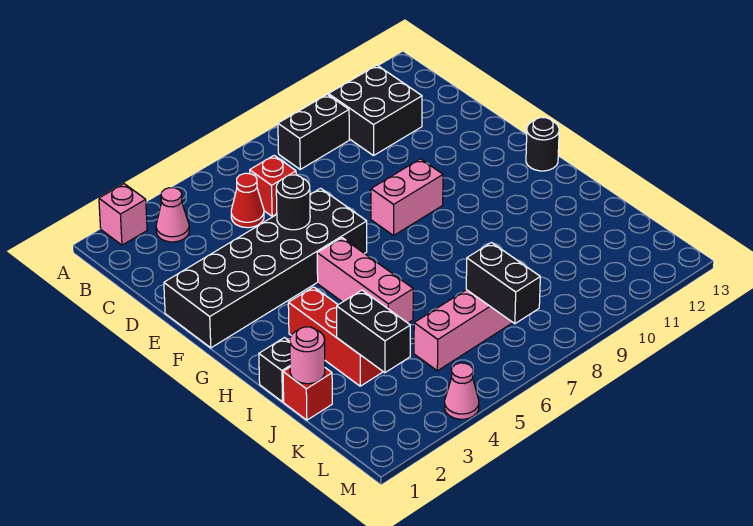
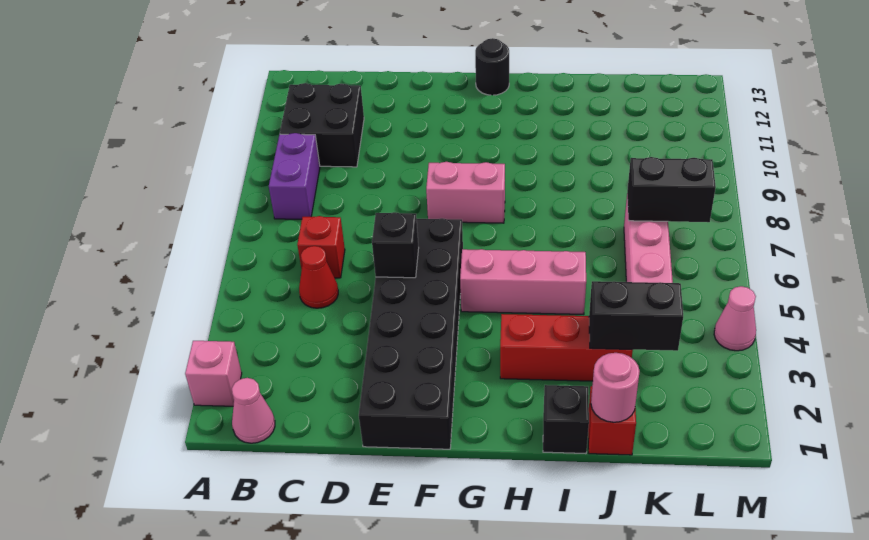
pink cone B3 level 1 -> pink cone B1 level 1
black brick B8:B9 level 1 -> purple brick B8:B9 level 1
black round brick E5 level 2 -> black brick E5 level 2
pink brick F8:F9 level 1 -> pink brick F8:G8 level 1

